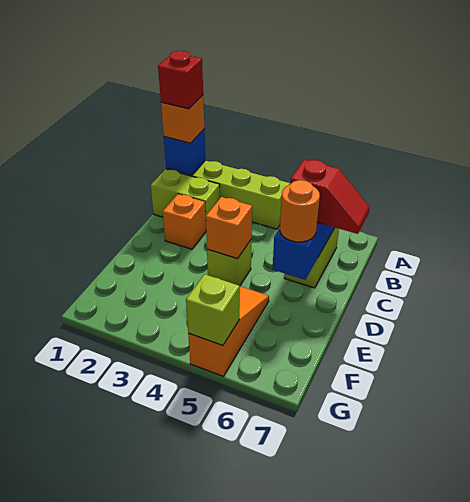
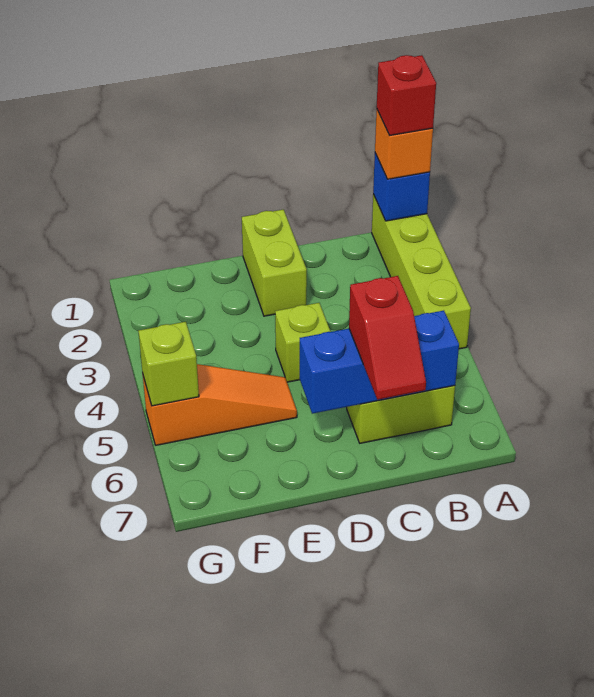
lime brick B1:B2 level 1 -> lime brick D1:D2 level 1
orange brick C2 level 1 -> none
orange brick D4 level 2 -> none
orange round brick D6 level 3 -> none

